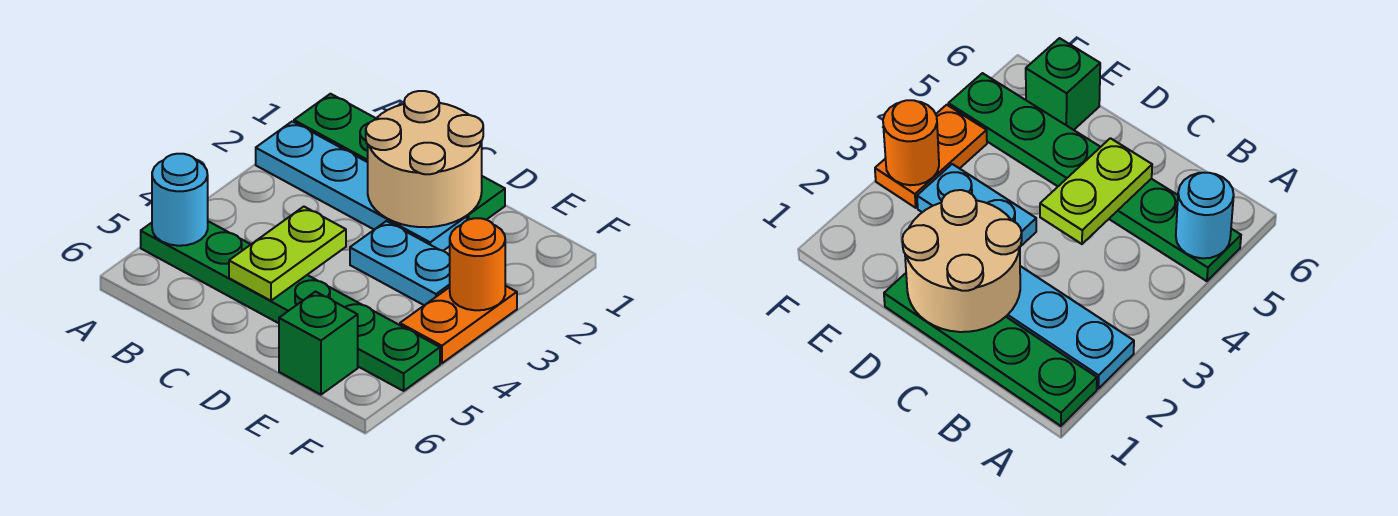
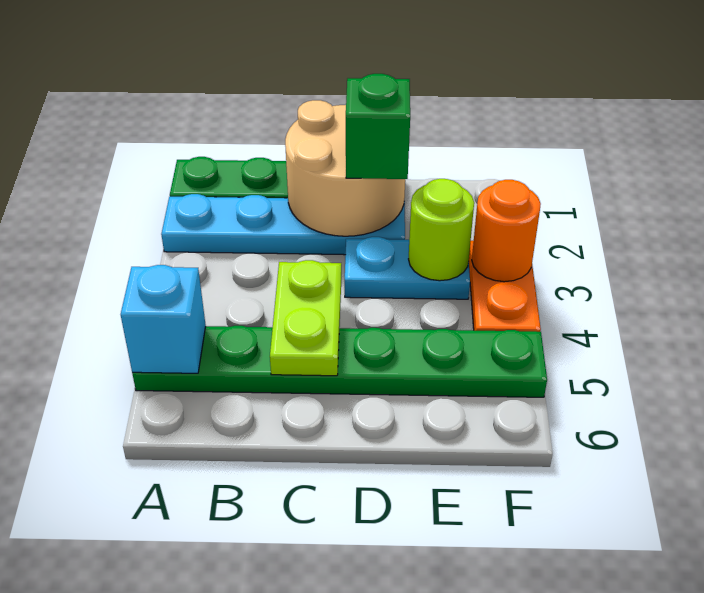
cyan round brick A5 level 2 -> cyan brick A5 level 2
none -> lime round brick E3 level 2
green brick E6 level 1 -> green brick D2 level 3

